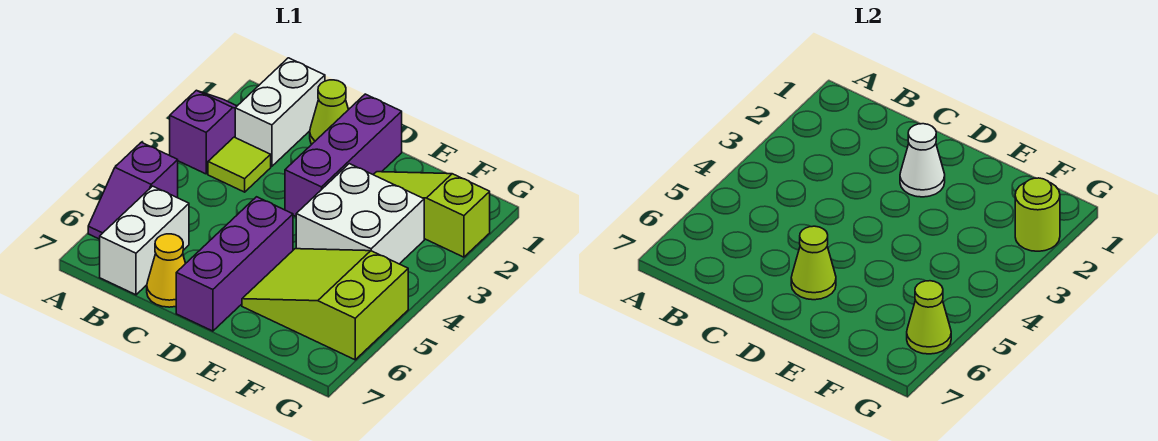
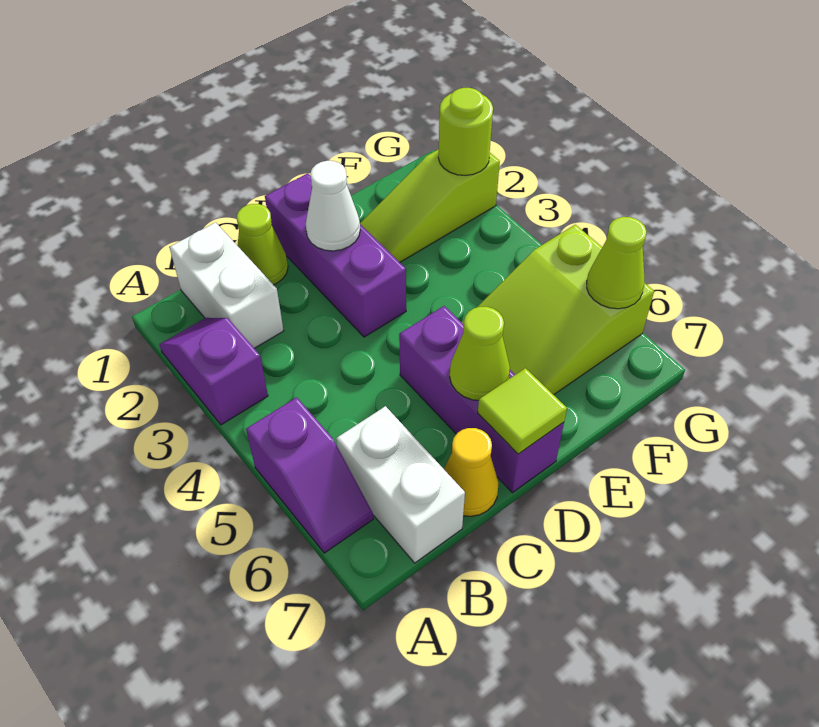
lime tile B3 level 1 -> lime tile D7 level 2
white brick E3:F4 level 1 -> none

